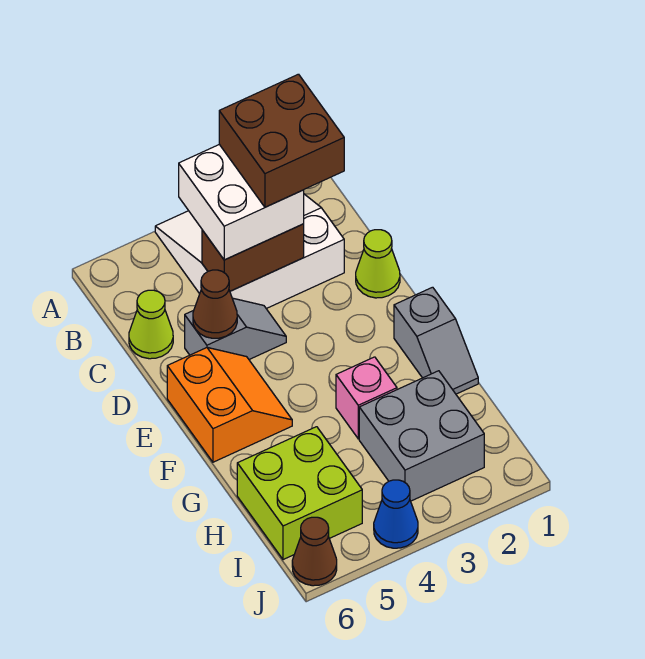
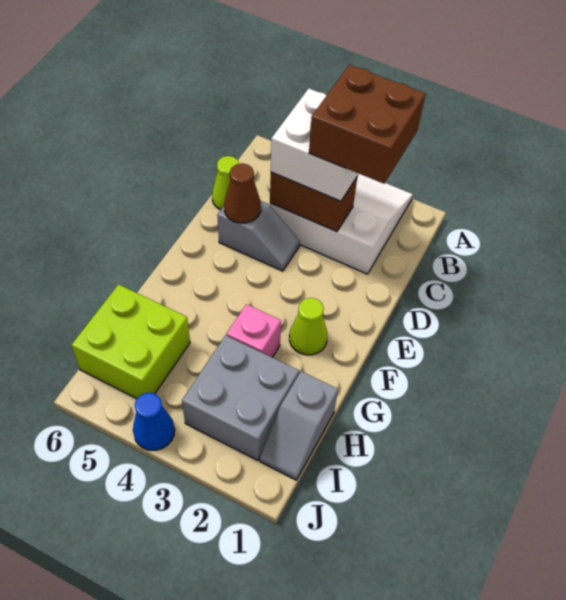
lime cone D1 level 1 -> lime cone F2 level 1
orange slope E5:F6 level 1 top 6 -> none
grey slope F1:G1 level 1 top F -> grey slope H1:I1 level 1 top H
brown cone J6 level 1 -> none

